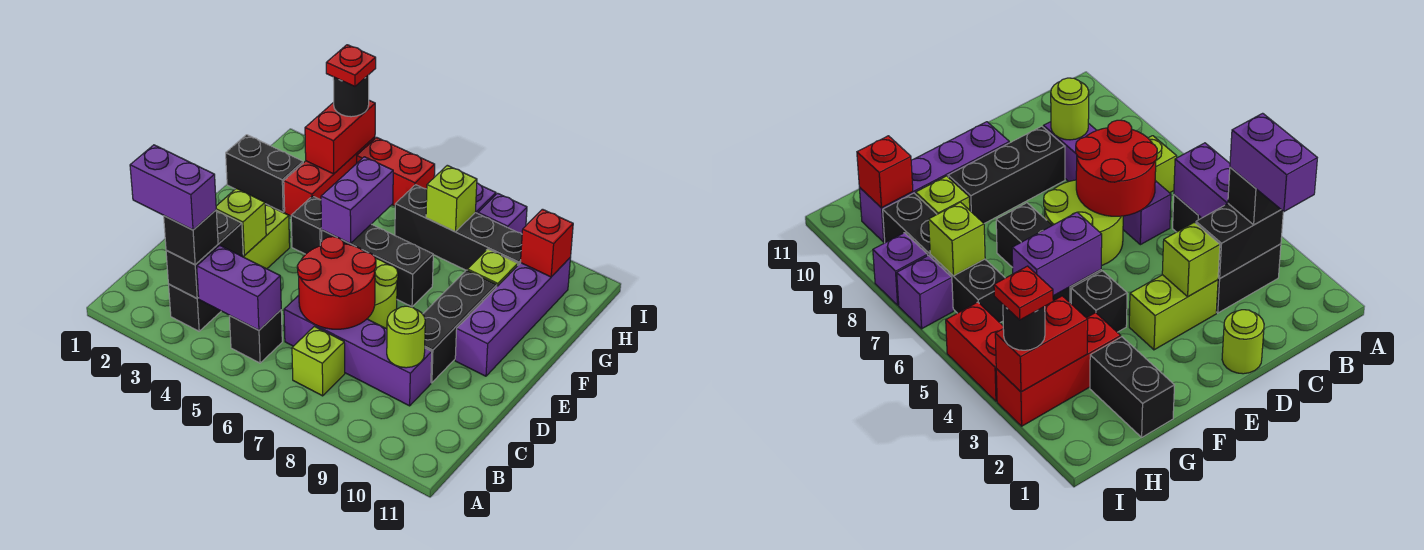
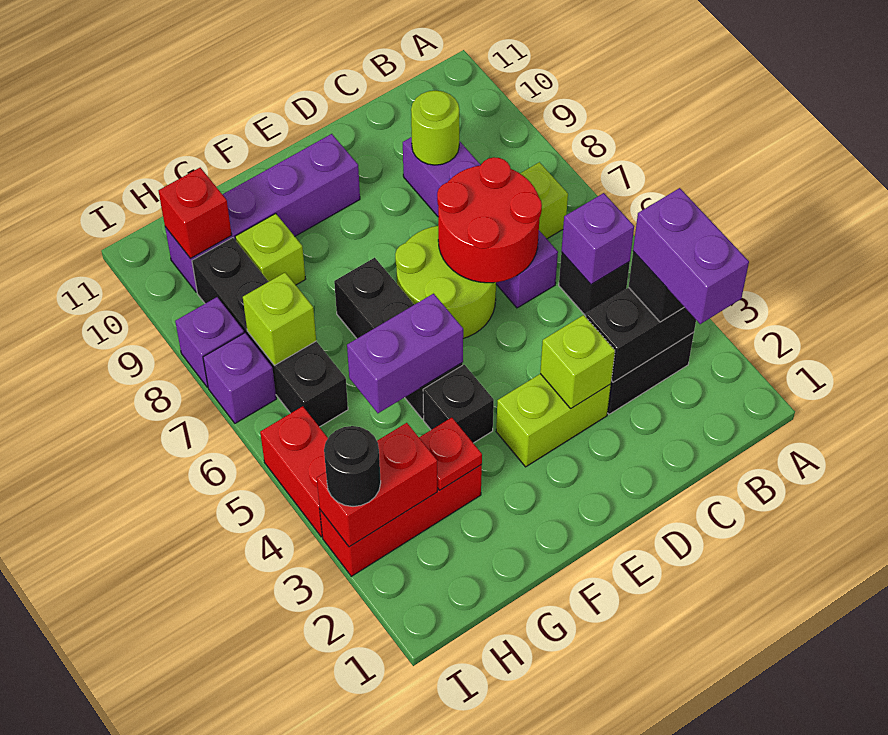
purple brick B4:B5 level 2 -> purple brick B5 level 2
lime round brick D1 level 1 -> none
black brick D9:F9 level 1 -> none
black brick G1:G2 level 1 -> none
red plate I3 level 4 -> red plate G3 level 2

